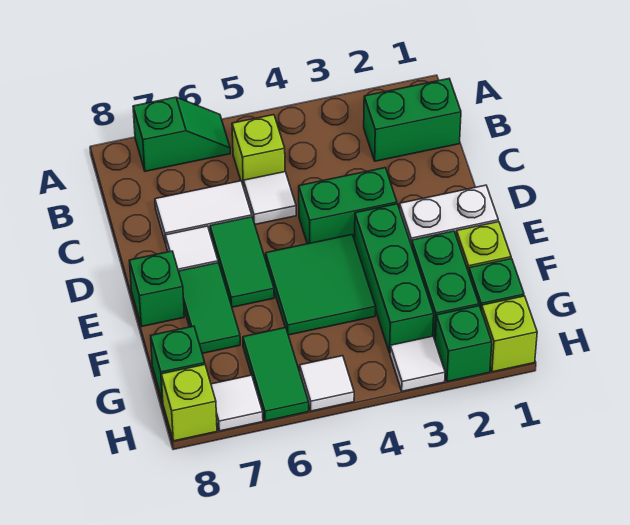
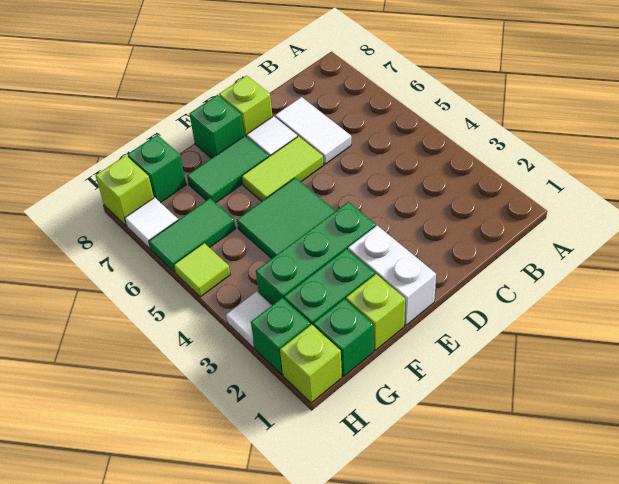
green slope A6:A7 level 1 top 7 -> none
green brick B1:B2 level 1 -> none
lime brick B5 level 1 -> lime brick D8 level 1
white tile C5 level 1 -> none
green brick D3:D4 level 1 -> none
green tile D6:E6 level 1 -> lime tile D6:E6 level 1
white tile H5 level 1 -> lime tile H5 level 1

